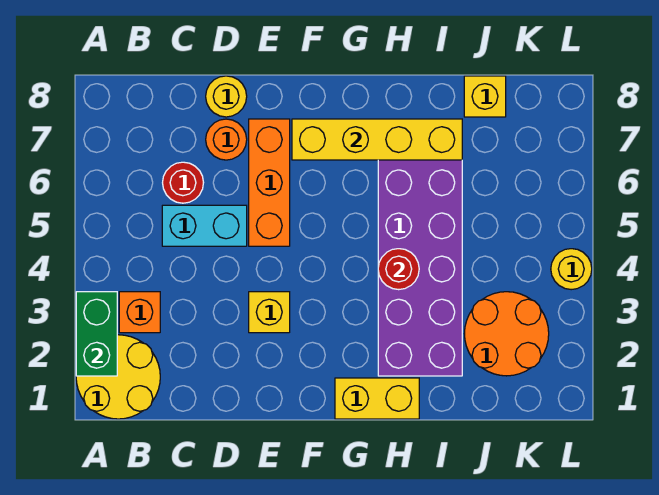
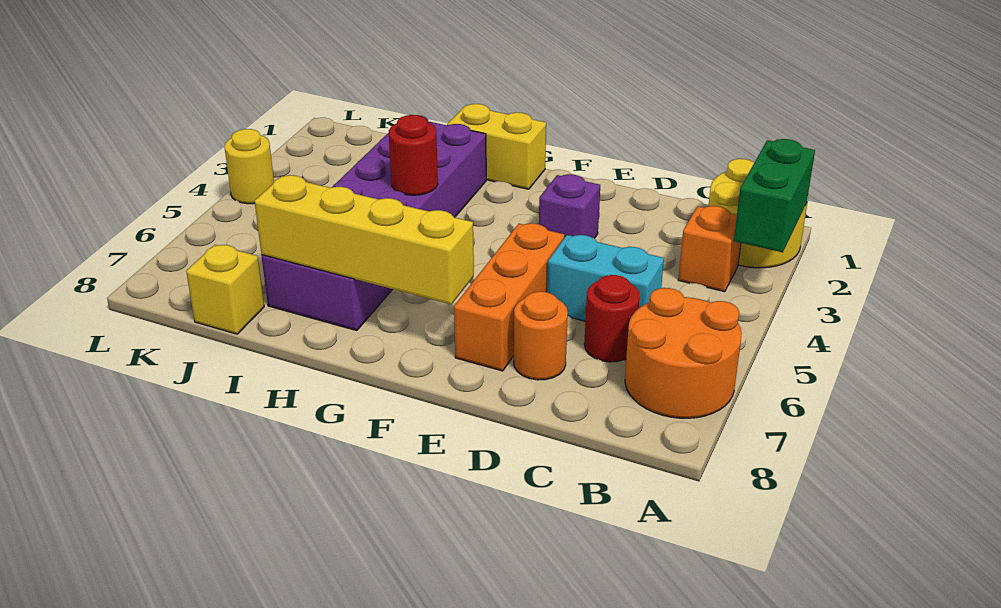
yellow round brick D8 level 1 -> none
yellow brick E3 level 1 -> purple brick E3 level 1
orange round brick J2:K3 level 1 -> orange round brick A6:B7 level 1

